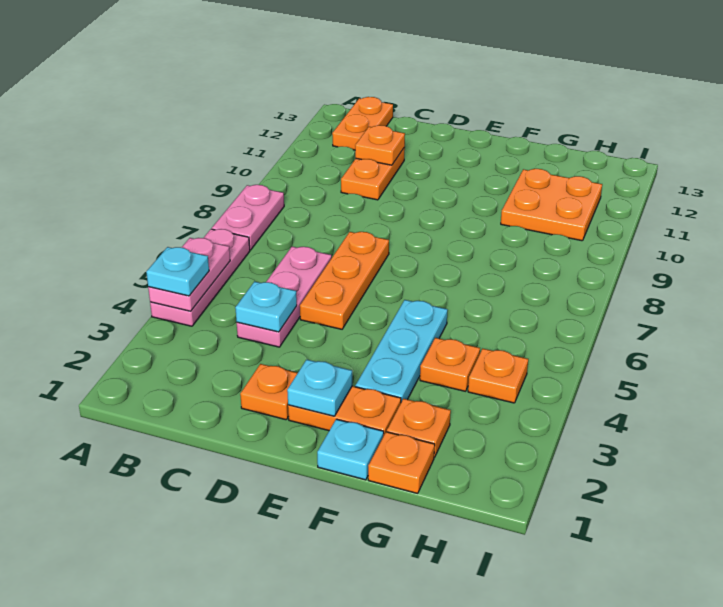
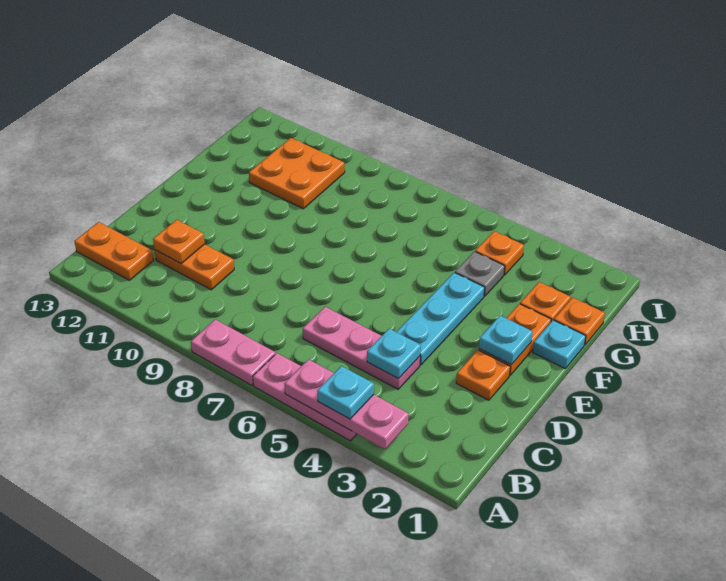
pink plate A4:A5 level 2 -> pink plate A3:A5 level 2
orange plate D5:D7 level 1 -> none
cyan plate F3:F5 level 1 -> cyan plate D4:F4 level 1
orange plate G4 level 1 -> grey plate G4 level 1

